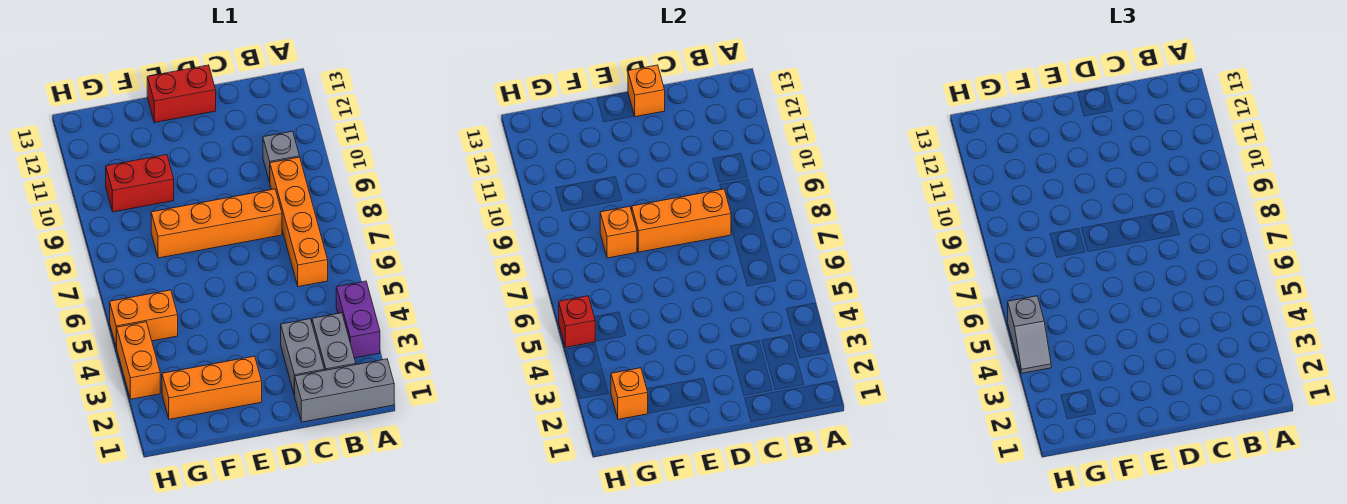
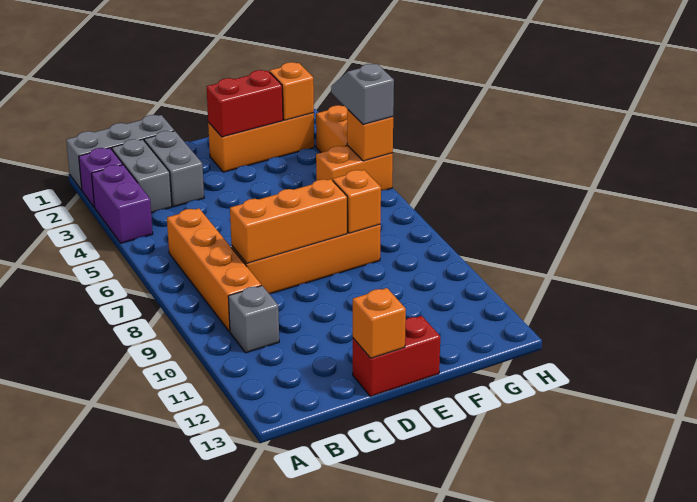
none -> purple brick A2 level 1
red brick F10:G10 level 1 -> red brick E2:F2 level 2
red brick H5 level 2 -> orange brick H5 level 2

